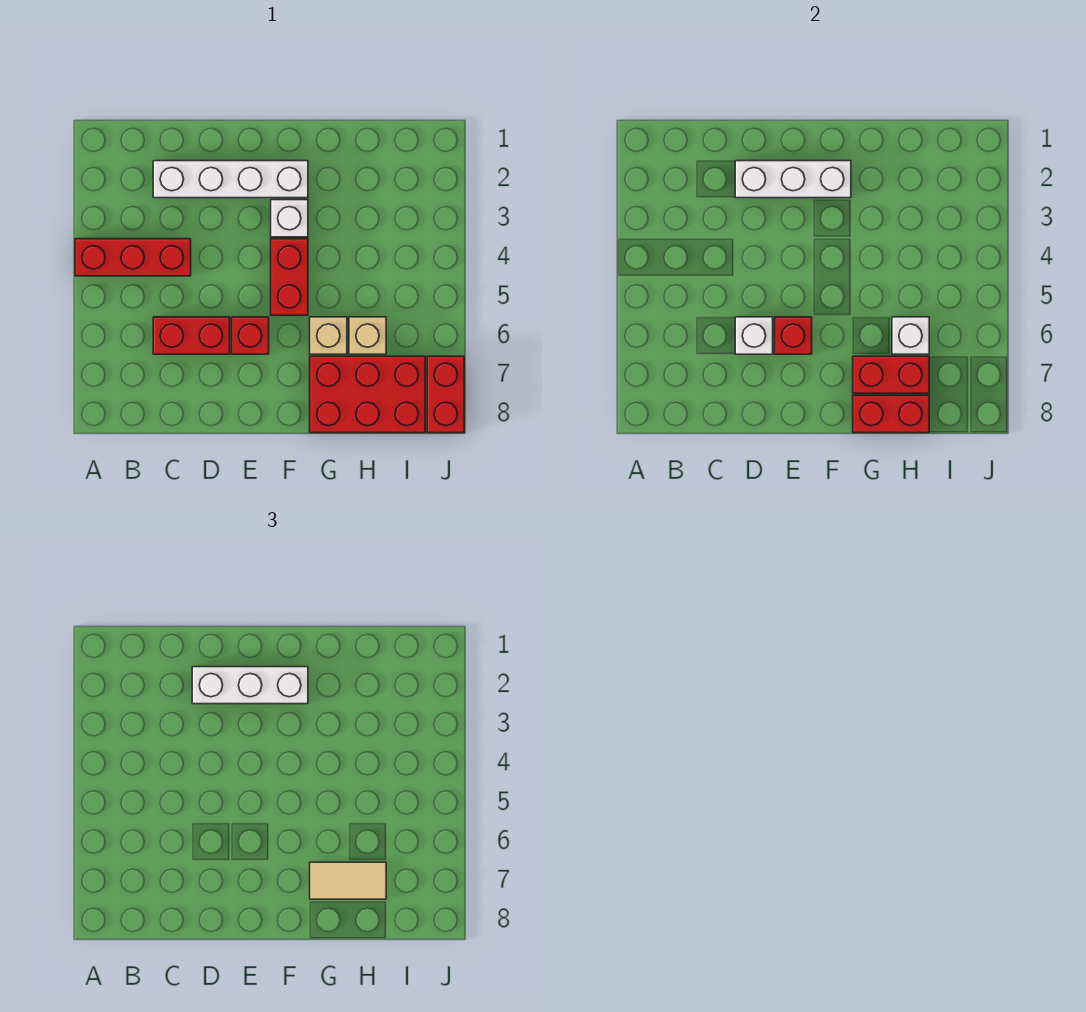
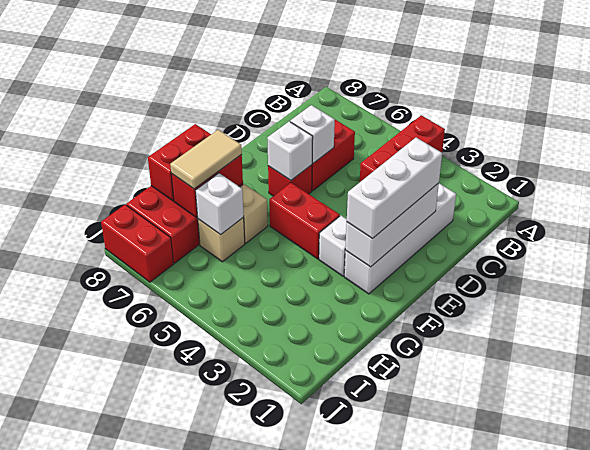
red brick E6 level 2 -> white brick E6 level 2

